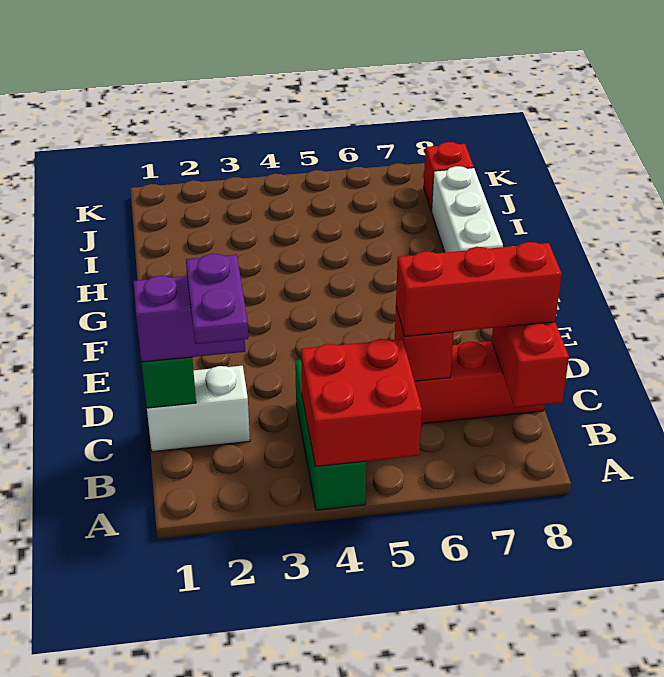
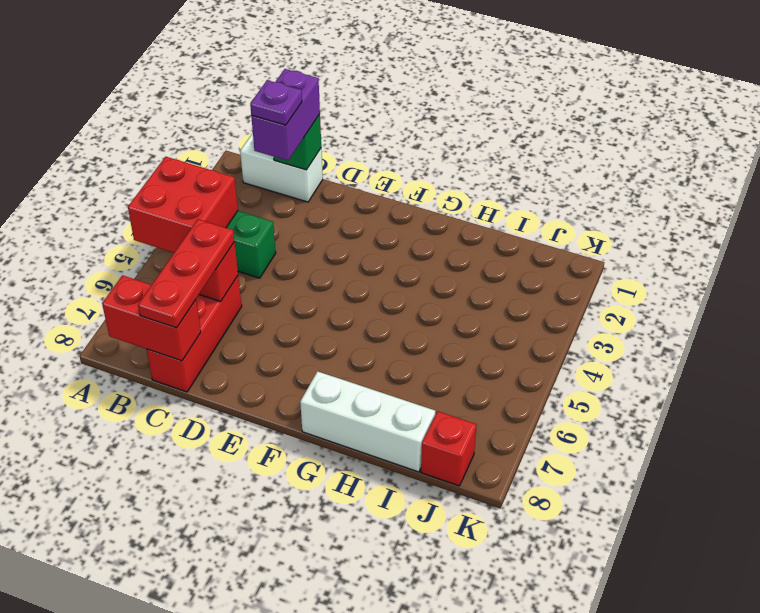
purple plate B2:C2 level 4 -> purple plate C2 level 4
white brick C1:C2 level 1 -> white brick B1:C1 level 1
red brick C6:C8 level 3 -> red plate C6:C8 level 3

